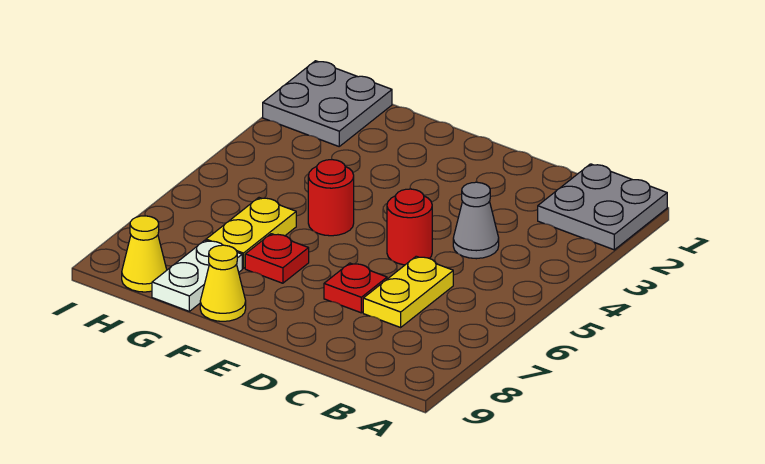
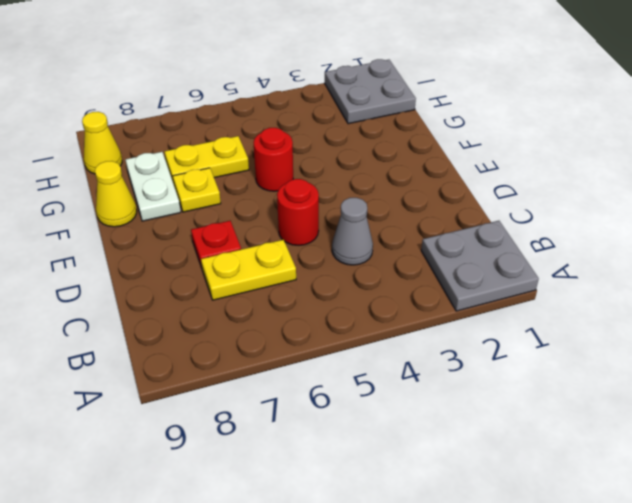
red plate F7 level 1 -> yellow plate F7 level 1
white plate G8:G9 level 1 -> white plate F8:G8 level 1

